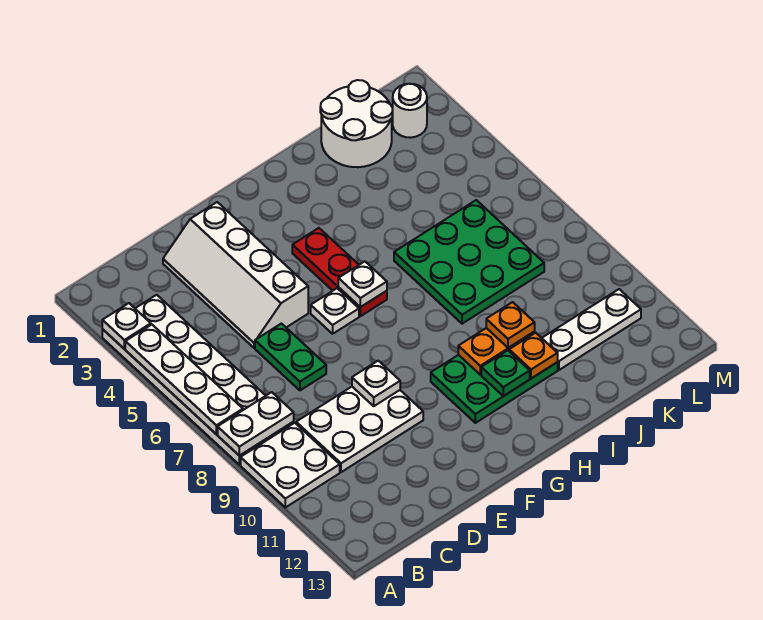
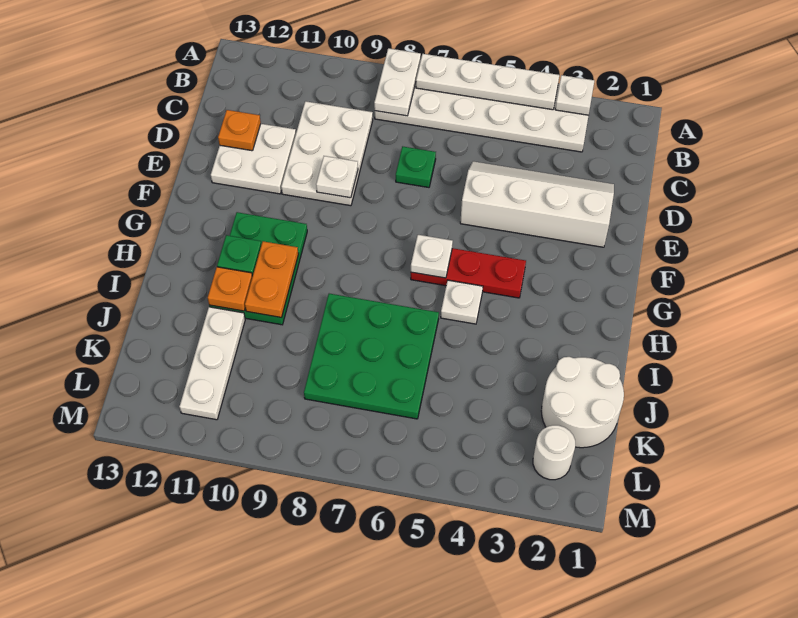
white plate A9:B10 level 1 -> white plate D11:E12 level 1
green plate D6:D7 level 1 -> green plate D7 level 1
white plate F6 level 1 -> white plate H5 level 1
orange plate I10 level 3 -> orange plate D12 level 2

